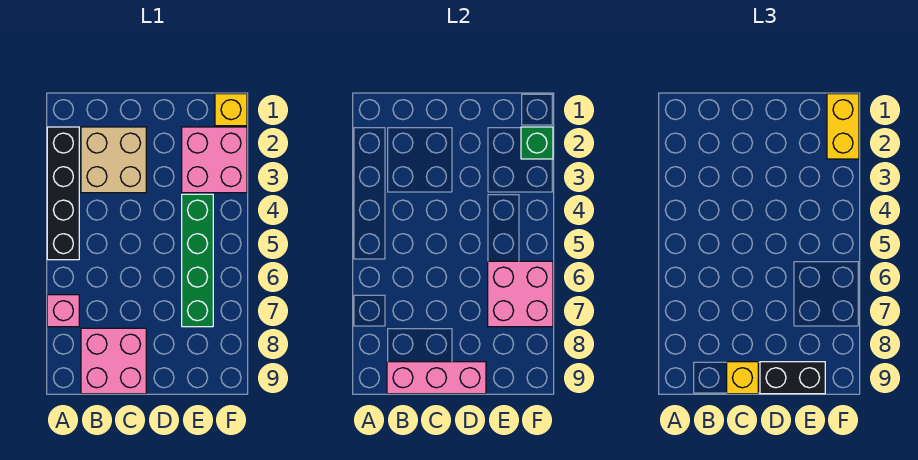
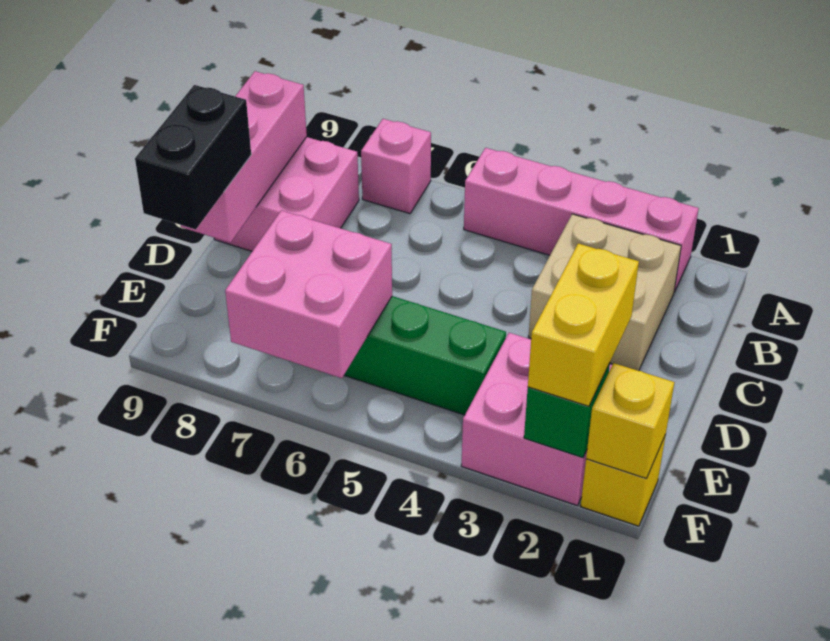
black brick A2:A5 level 1 -> pink brick A2:A5 level 1
yellow brick C9 level 3 -> yellow brick F1 level 2
yellow brick F1:F2 level 3 -> yellow brick E2:F2 level 3

